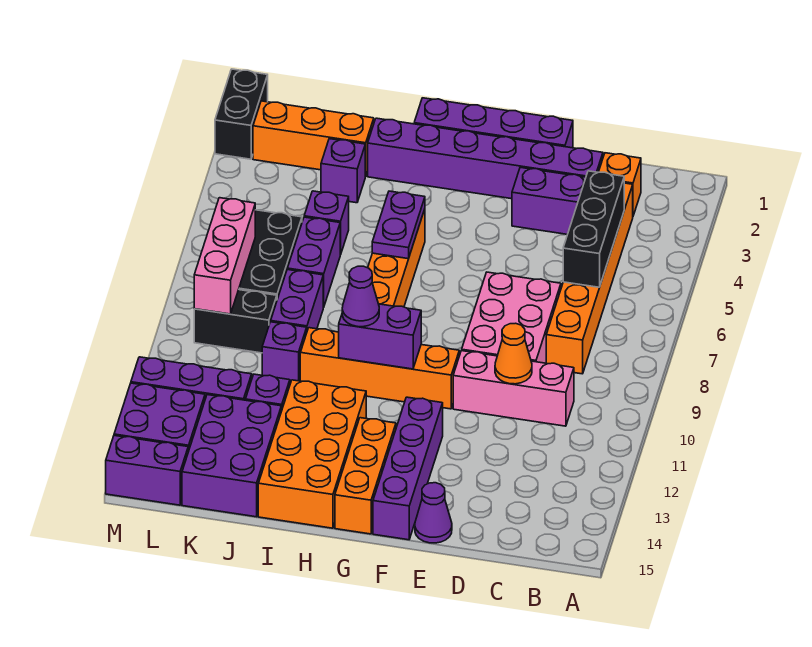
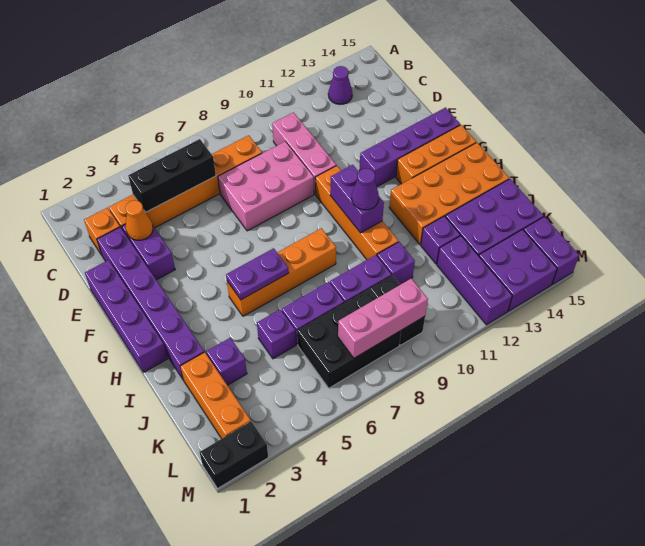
orange cone D10 level 2 -> orange cone D3 level 2
purple cone E15 level 1 -> purple cone B13 level 1

